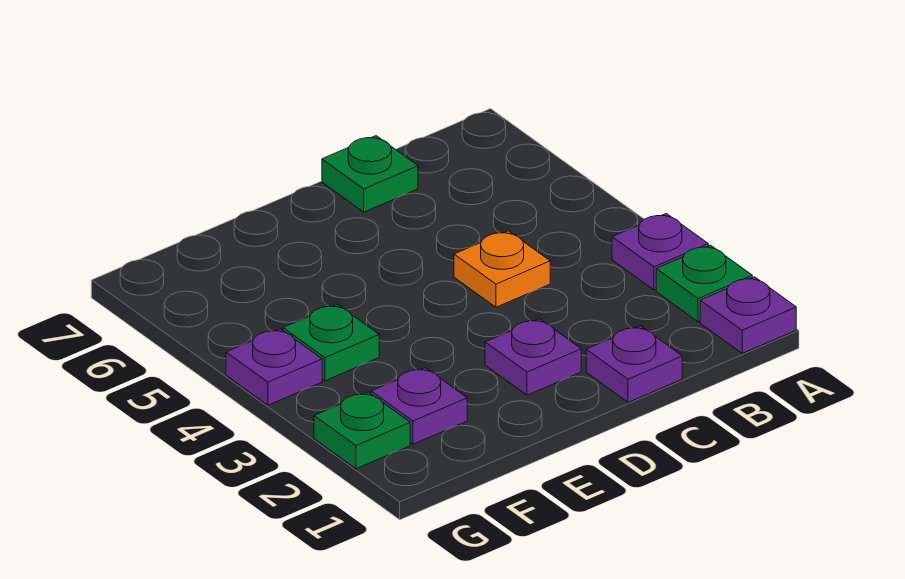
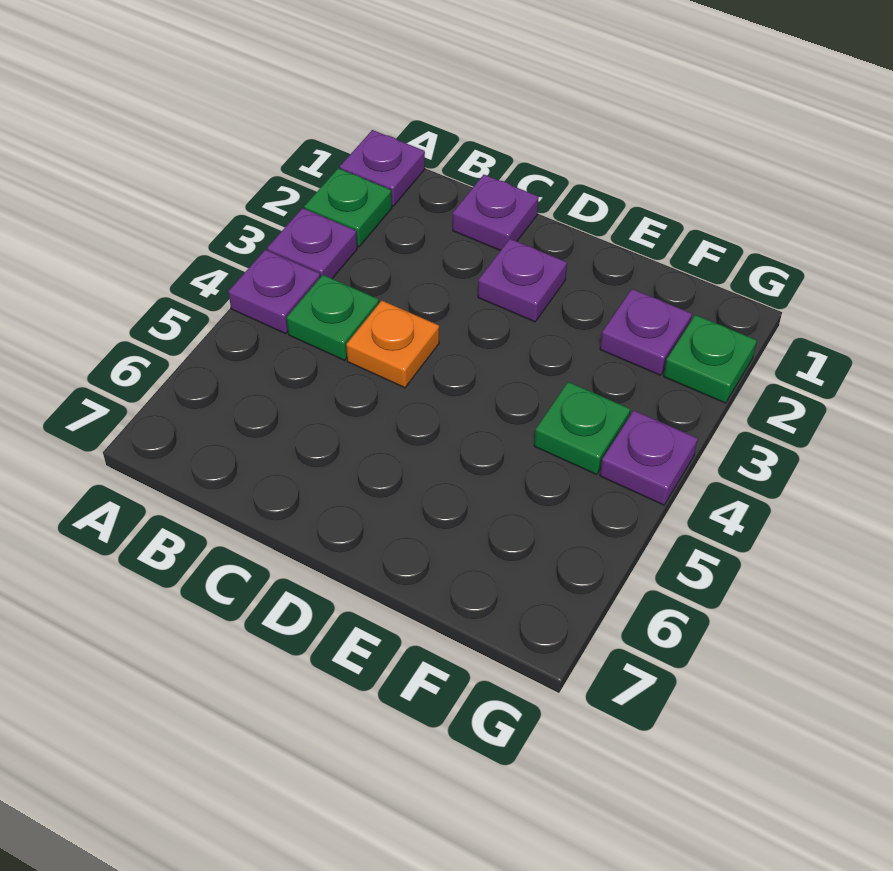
none -> purple plate A4 level 1
green plate C7 level 1 -> green plate B4 level 1

